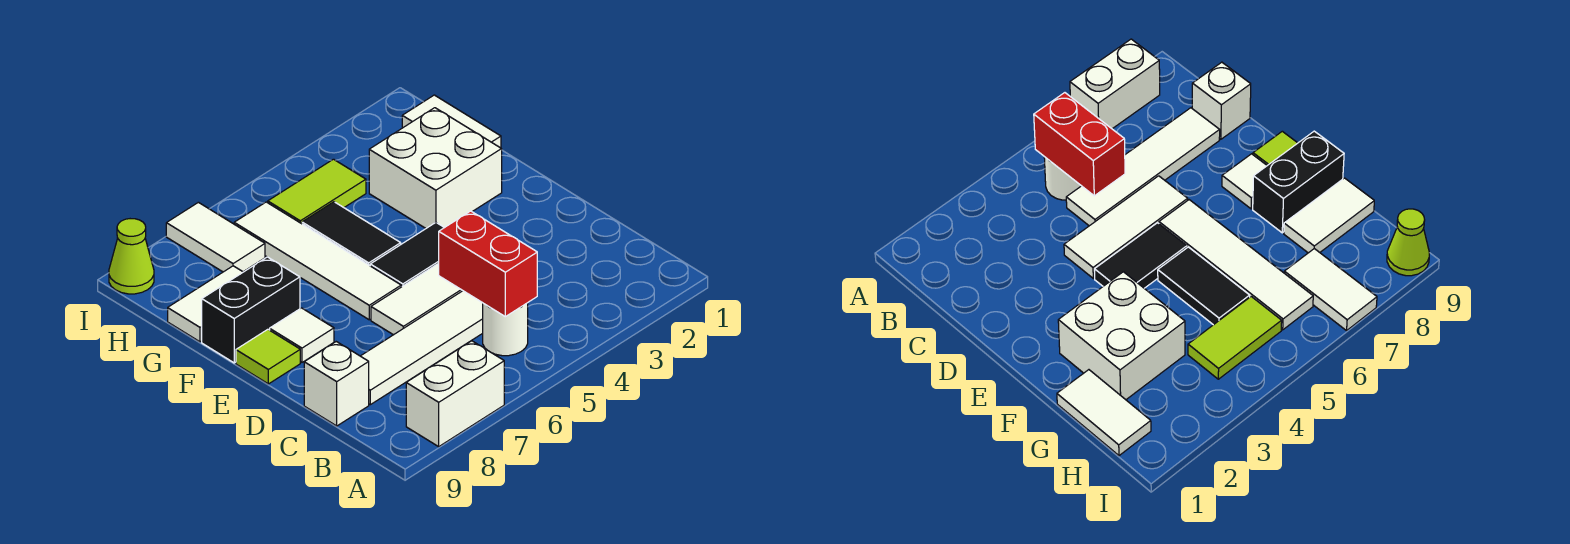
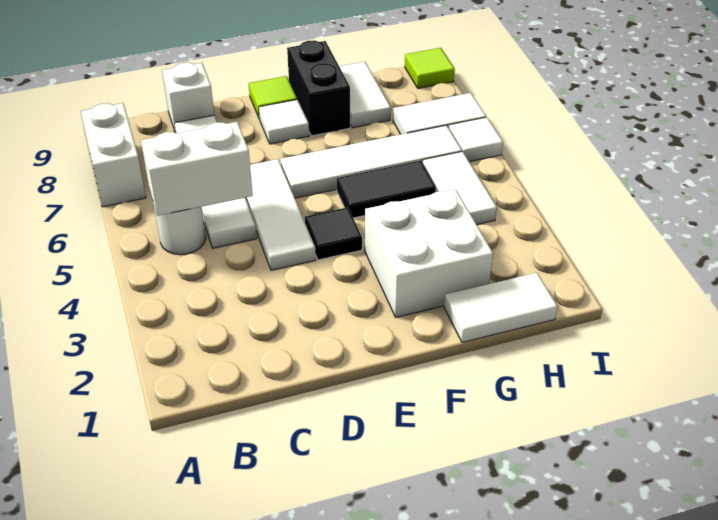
red brick B5:C5 level 2 -> white brick B5:C5 level 2
black tile E4:E5 level 1 -> black tile E4 level 1
lime tile H4:H5 level 1 -> white tile H4:H5 level 1
none -> white tile I6 level 1
lime cone I9 level 1 -> lime tile I9 level 1

